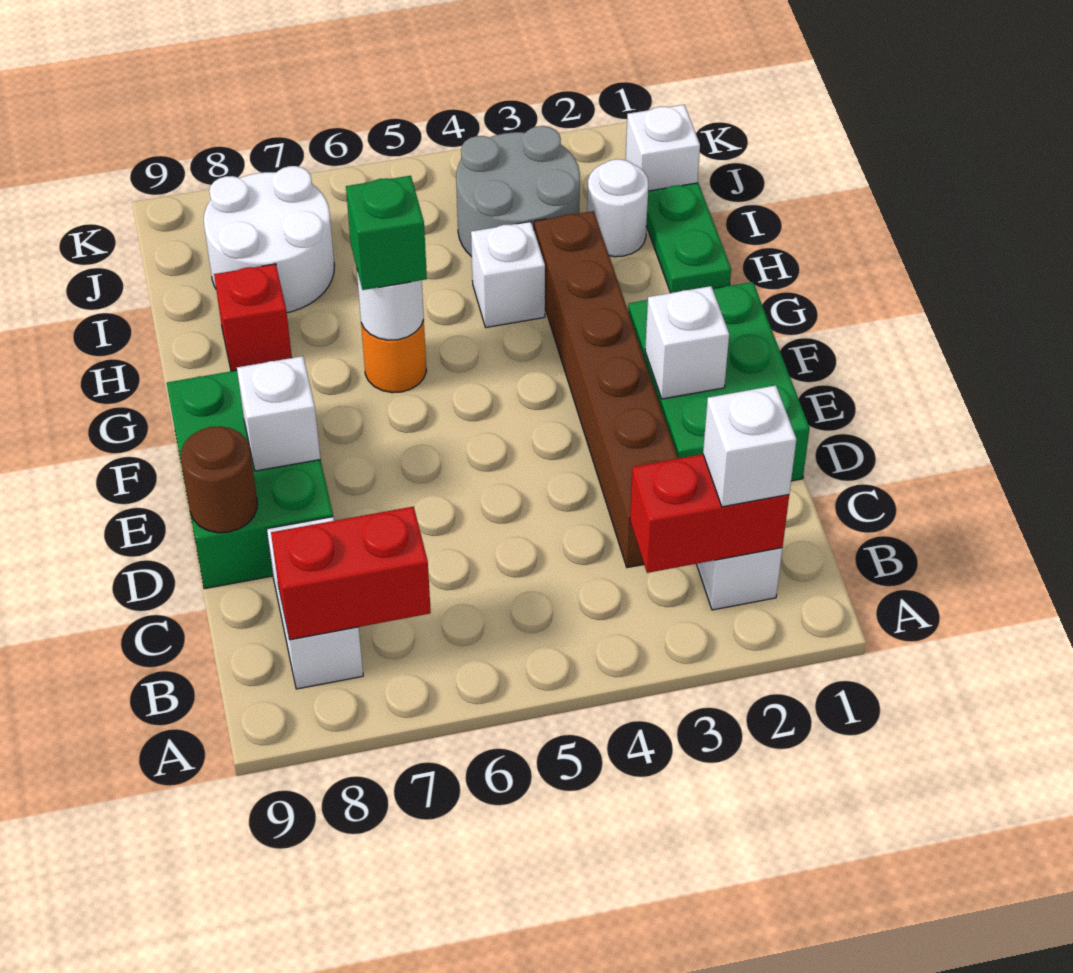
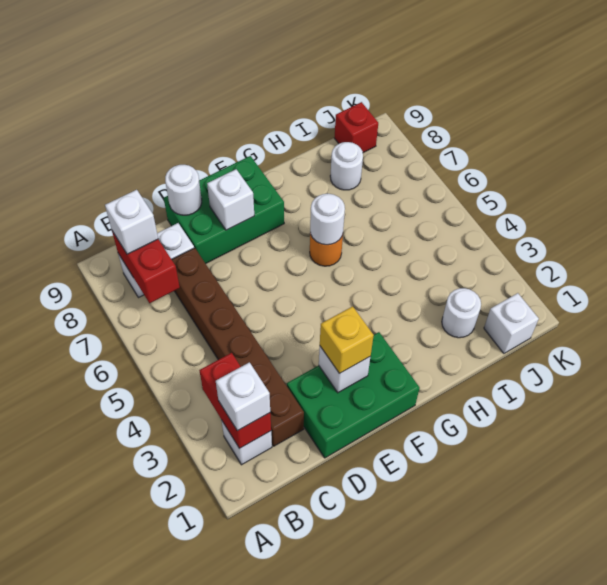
brown brick C3:H3 level 1 -> brown brick C2:C7 level 1
brown round brick D9 level 2 -> white round brick D9 level 2
none -> yellow brick E2 level 3
green brick G6 level 3 -> none
green plate H1:I1 level 1 -> none
white brick H4 level 1 -> white brick B8 level 3
red brick H8 level 1 -> red brick J9 level 1
grey round brick I3:J4 level 1 -> none
white round brick I7:J8 level 1 -> white round brick I8 level 1

